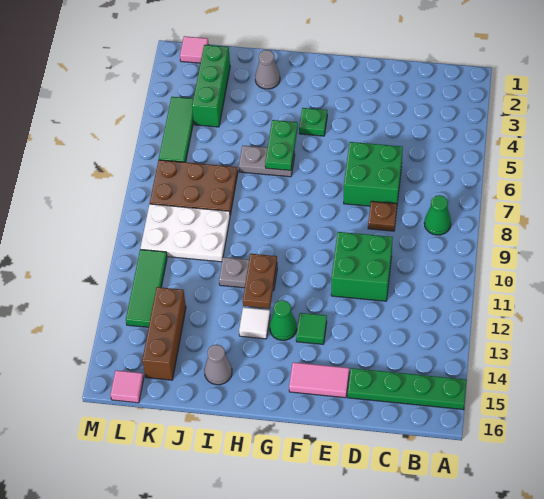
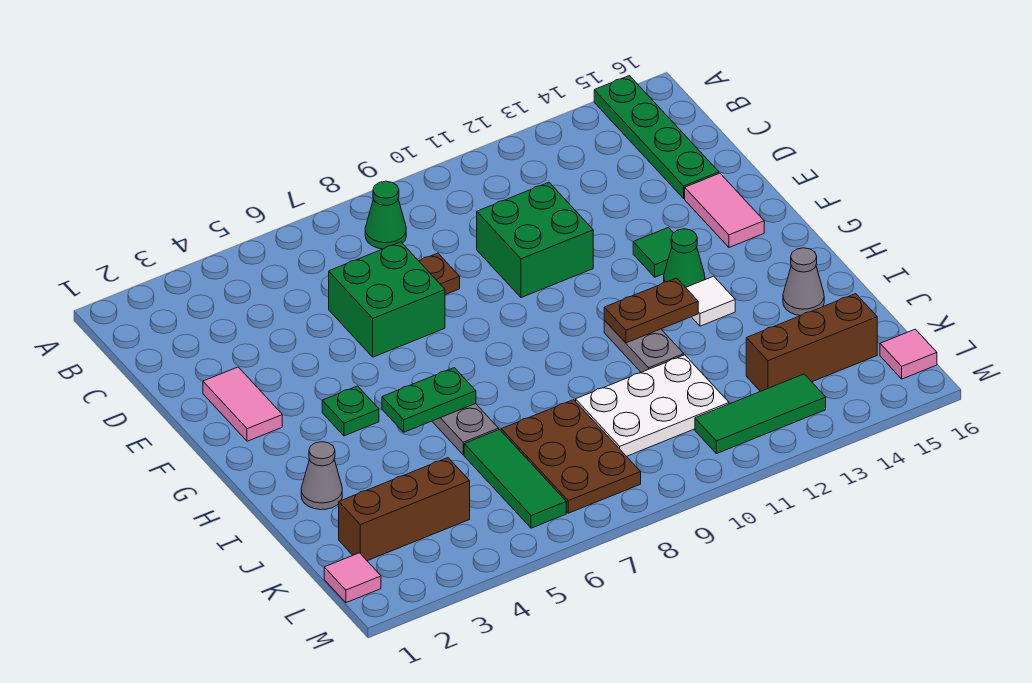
none -> pink tile E2:F2 level 1
white plate J9:L10 level 1 -> white plate J9:K11 level 1
green brick K2:K4 level 1 -> brown brick K2:K4 level 1
green tile L4:L6 level 1 -> green tile J6:L6 level 1

